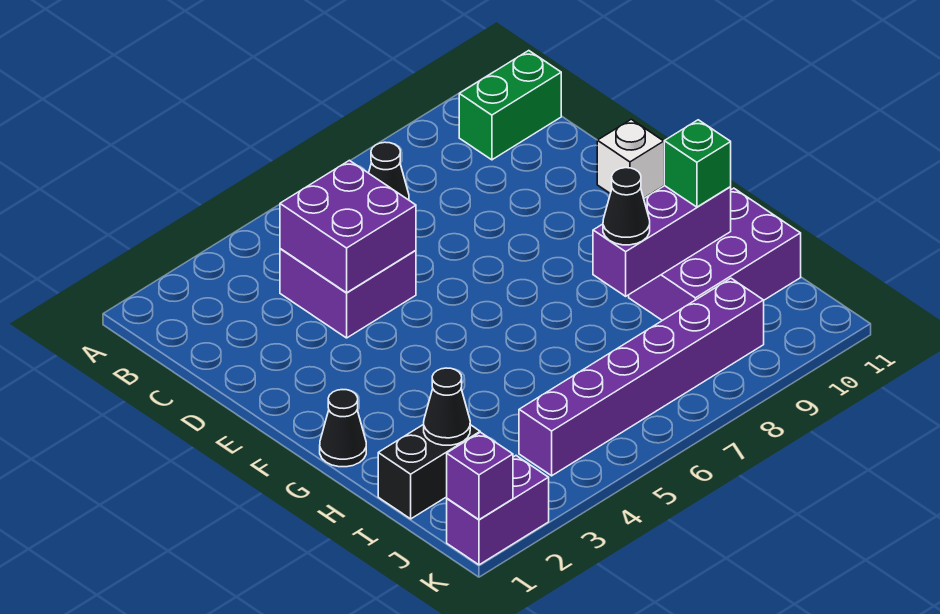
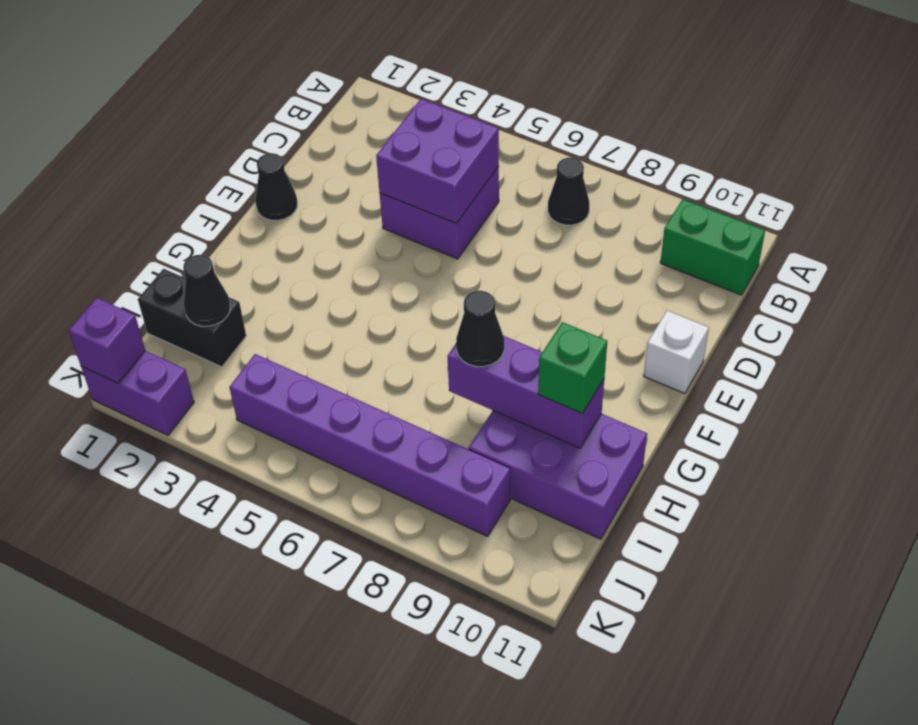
black cone G1 level 1 -> black cone E1 level 1

